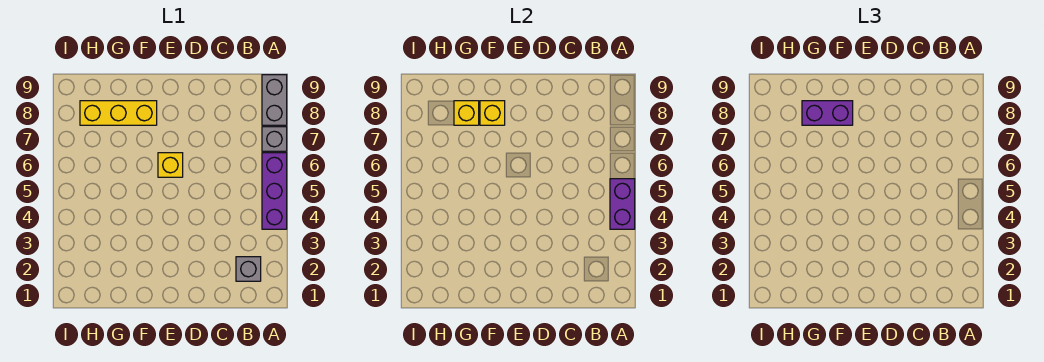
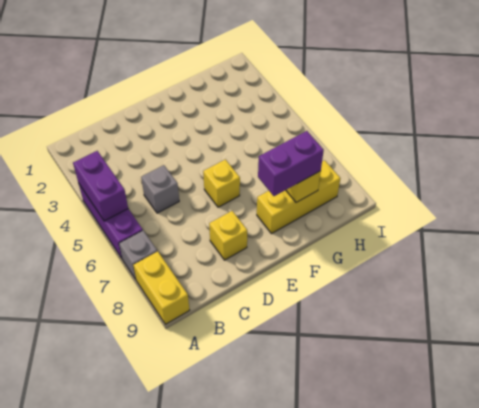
grey brick A8:A9 level 1 -> yellow brick A8:A9 level 1
grey brick B2 level 1 -> grey brick C5 level 1
yellow brick F8 level 2 -> yellow brick D8 level 1

